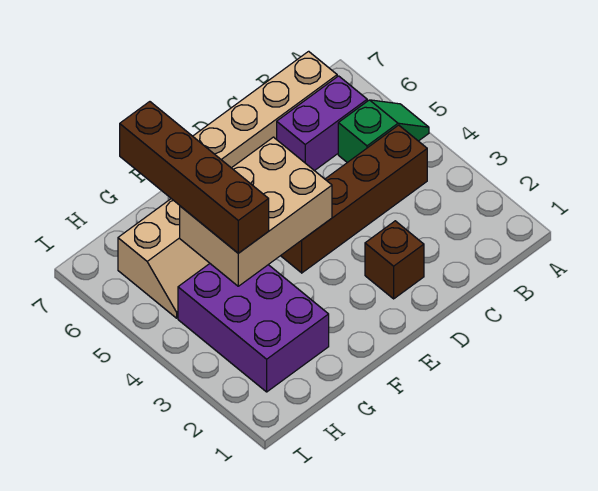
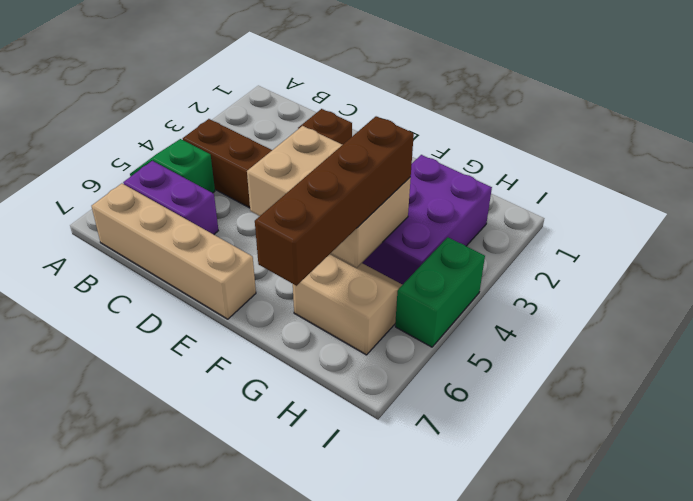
none -> green brick I4:I5 level 1

